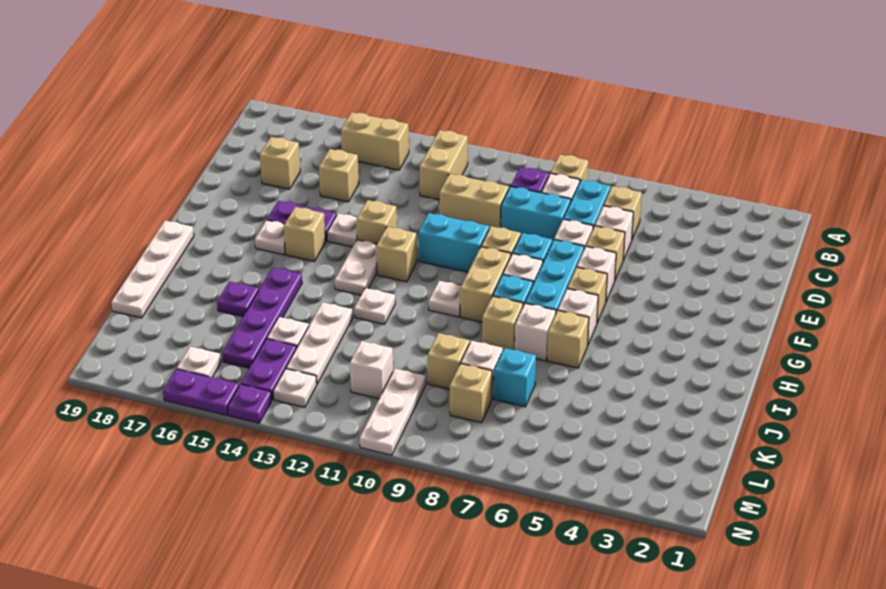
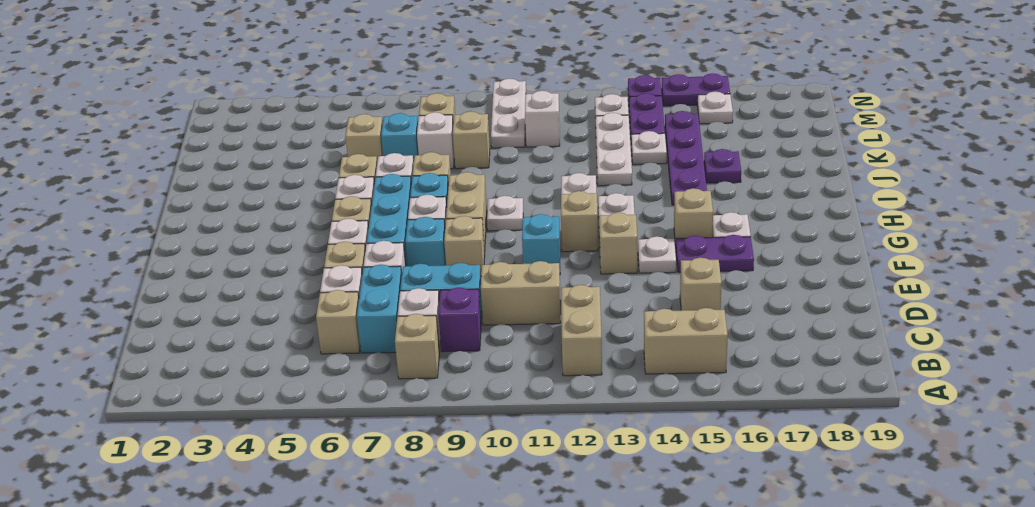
tan brick D17 level 1 -> tan brick K6 level 1
cyan brick F10:F11 level 1 -> cyan brick F11 level 1
white plate H19:K19 level 1 -> none

